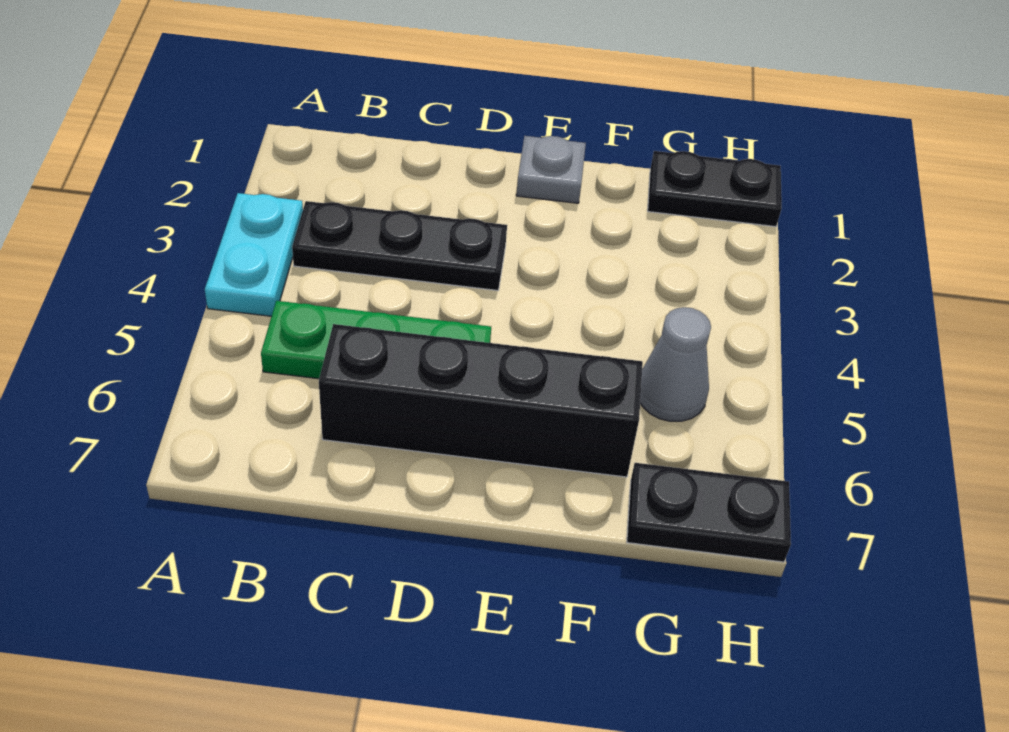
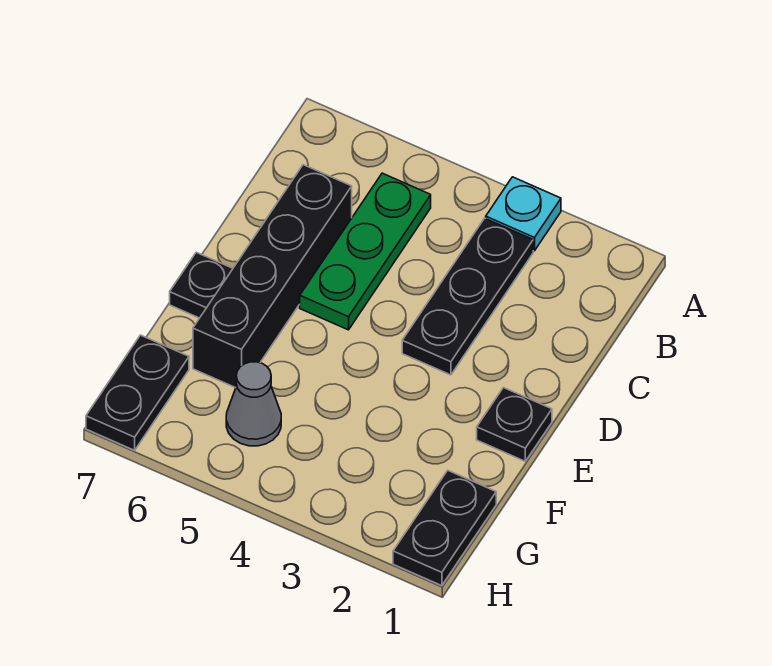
cyan plate A3:A4 level 1 -> cyan plate A3 level 1
grey plate E1 level 1 -> black plate E1 level 1
none -> black plate E7 level 1

